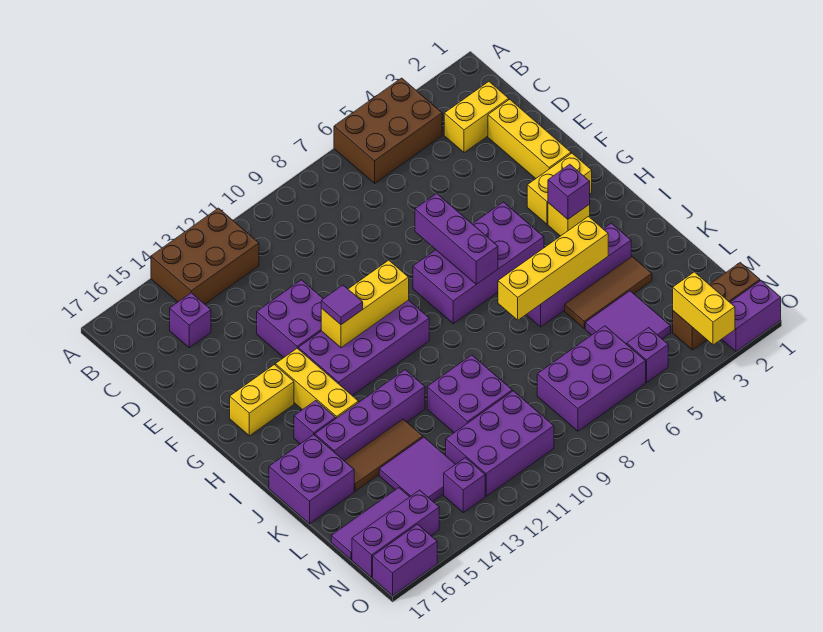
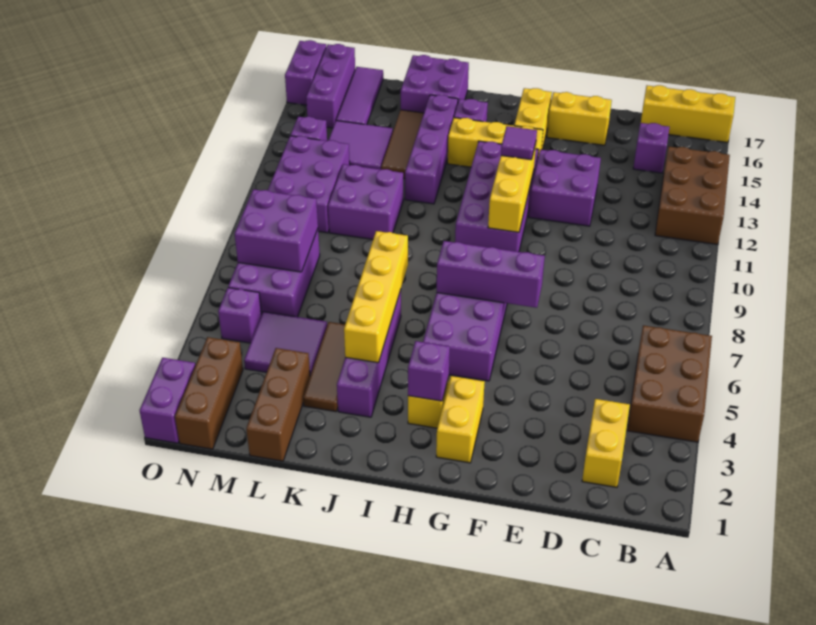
yellow brick D2:F2 level 1 -> yellow brick A17:C17 level 1
none -> brown brick L1:L3 level 1
none -> purple brick M7:N8 level 2
yellow brick N3:O3 level 2 -> yellow brick E16:F16 level 1

